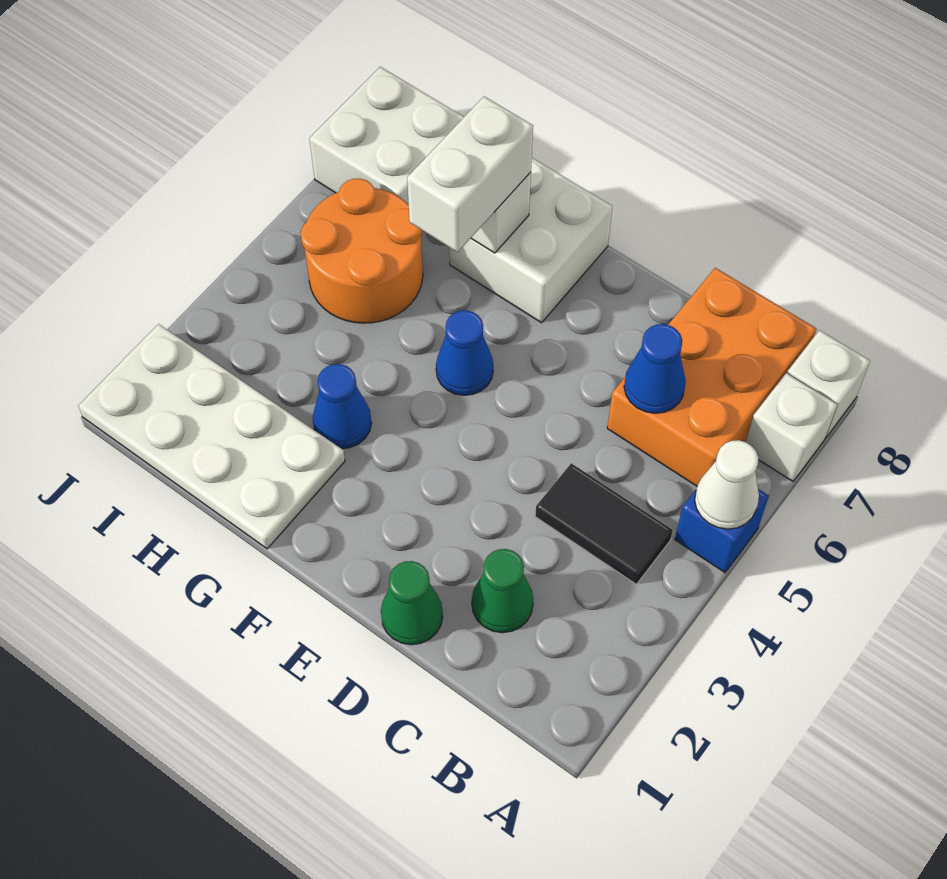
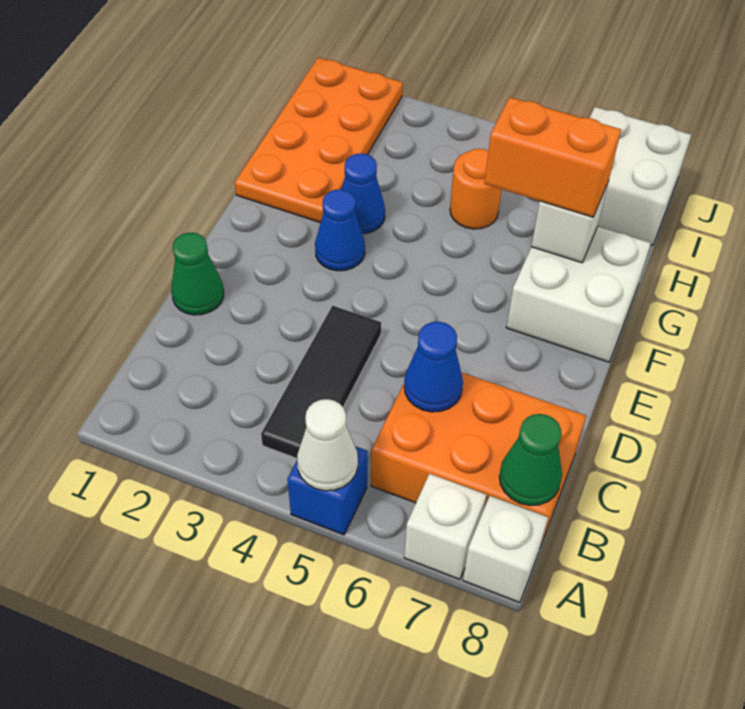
black tile B4:C4 level 1 -> black tile B4:D4 level 1
green cone C2 level 1 -> green cone B8 level 2
blue cone F5 level 1 -> blue cone F3 level 1
white plate G1:J2 level 1 -> orange plate G1:J2 level 1
white brick G6:G7 level 3 -> orange brick G6:G7 level 3
orange round brick H5:I6 level 1 -> orange round brick H5 level 1

